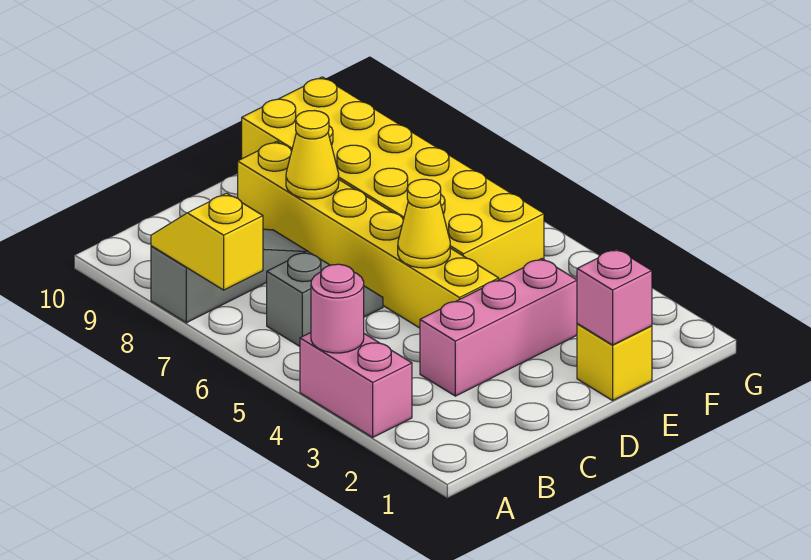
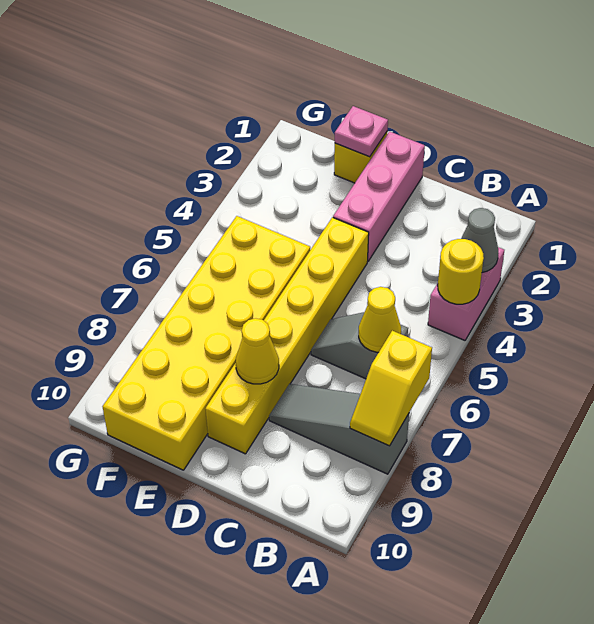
none -> grey cone A3 level 2
pink round brick A4 level 2 -> yellow round brick A4 level 2
pink brick C3:E3 level 1 -> pink brick D1:D3 level 1
yellow cone D5 level 2 -> yellow cone B6 level 2
pink brick E1 level 2 -> pink plate E1 level 2

